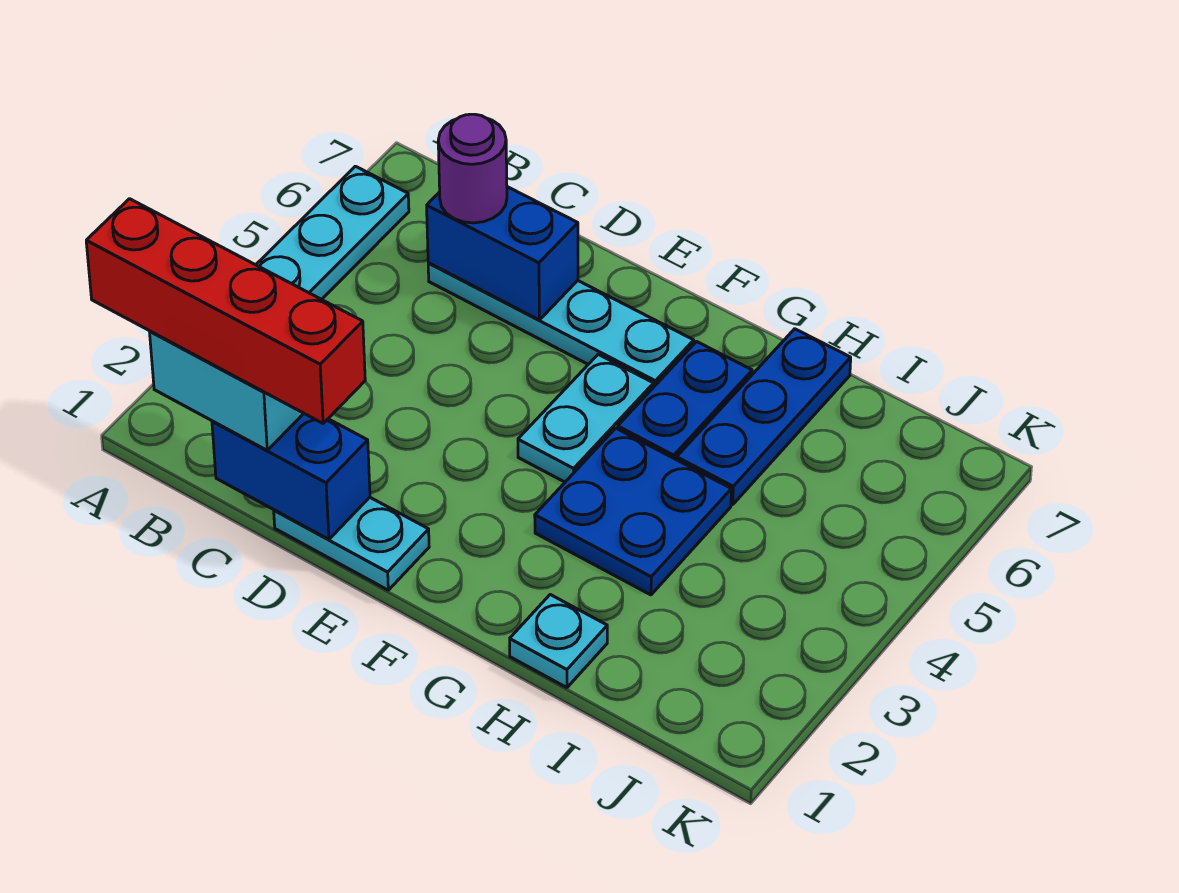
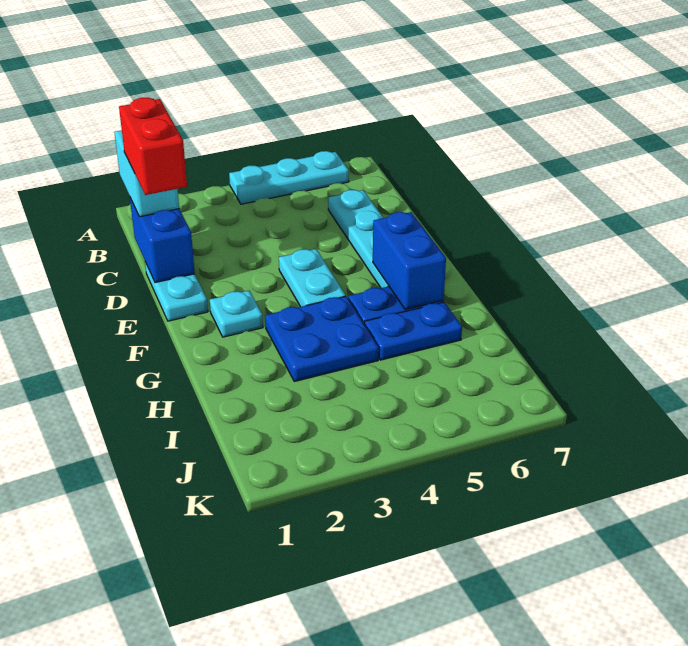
red brick A1:D1 level 4 -> red brick C1:D1 level 4
blue brick C6:D6 level 2 -> blue brick F6:G6 level 2
purple round brick C6 level 3 -> none
cyan plate F4:F5 level 1 -> cyan plate E4:F4 level 1
cyan plate H1 level 1 -> cyan plate F2 level 1
blue plate H5:H7 level 1 -> blue plate H5:H6 level 1

